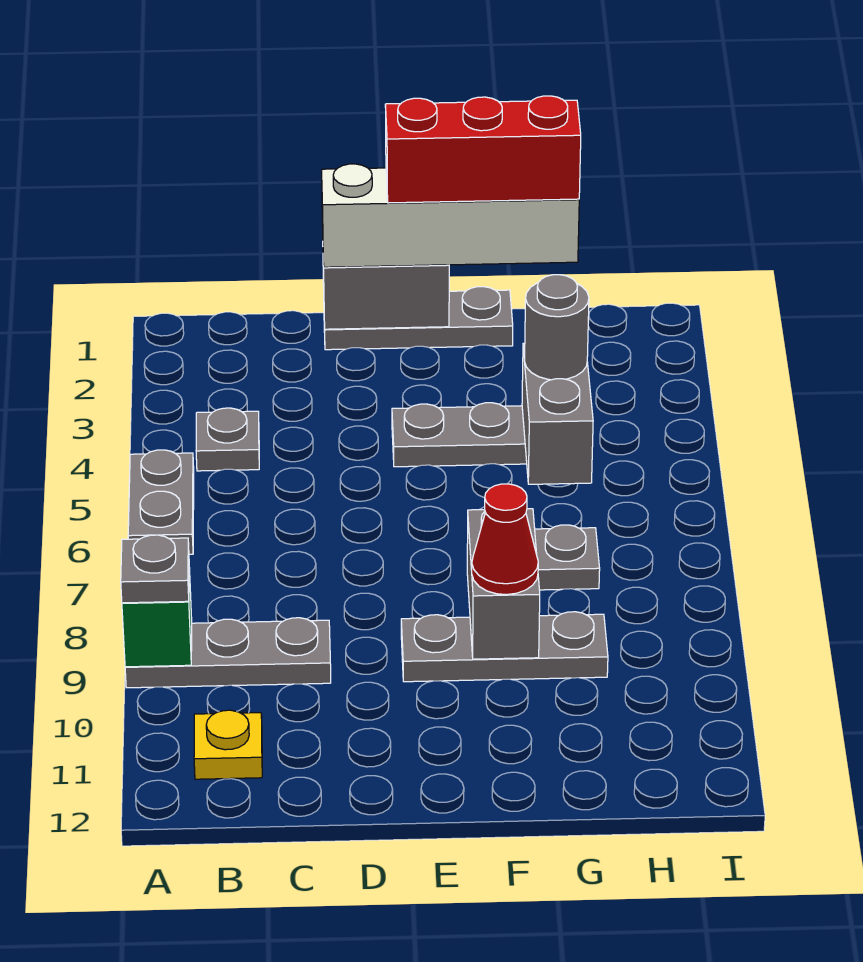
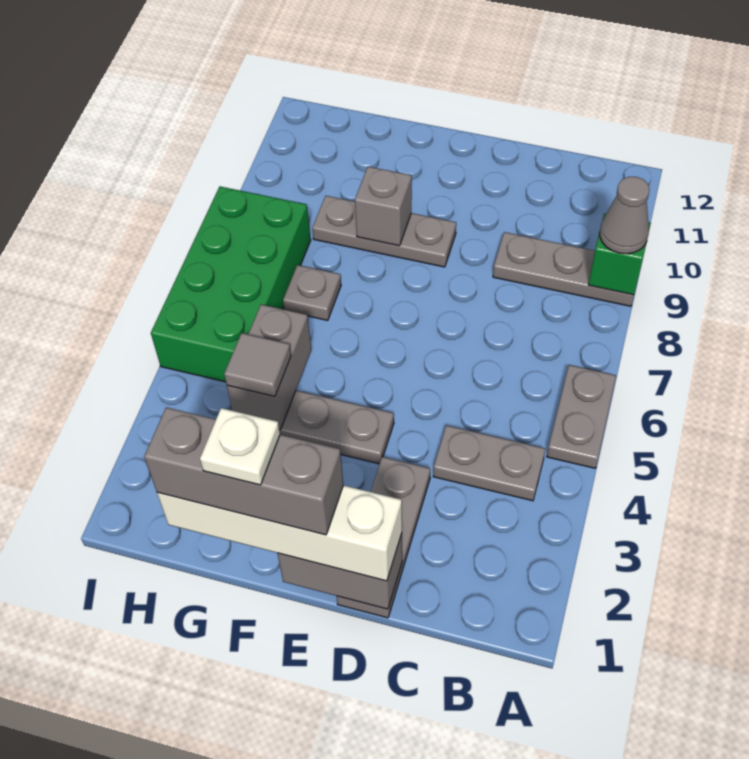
grey plate A9 level 3 -> grey cone A9 level 3
grey plate B4 level 1 -> grey plate B4:C4 level 1
yellow plate B11 level 1 -> none
grey plate D1:F1 level 1 -> grey plate D1:D3 level 1
red brick E1:G1 level 4 -> grey brick E1:G1 level 4
none -> white plate F1 level 5
grey brick F8:F9 level 2 -> grey brick F9 level 2
red cone F9 level 3 -> none
grey round brick G4 level 3 -> grey tile G4 level 3
none -> green brick H5:I8 level 1

